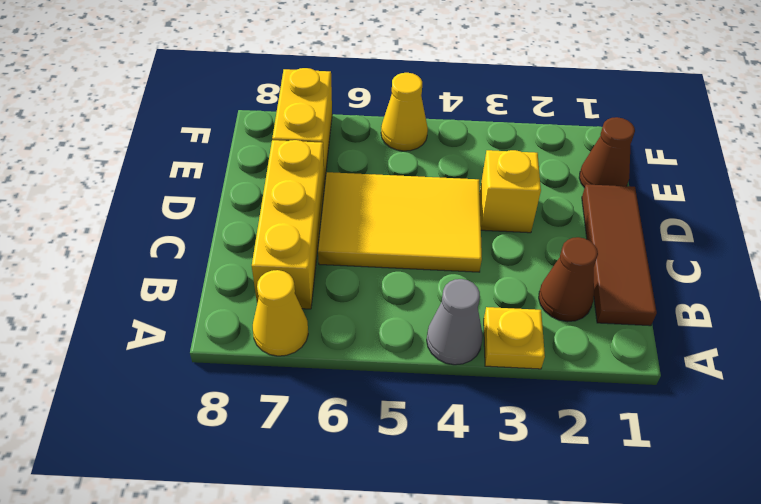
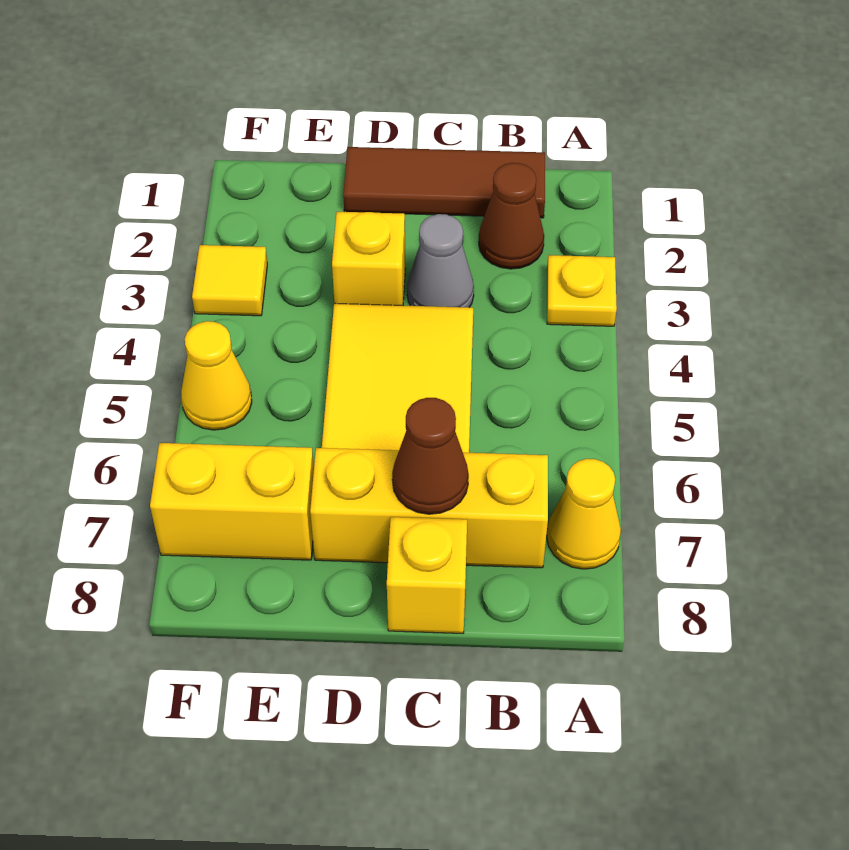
grey cone A4 level 1 -> grey cone C3 level 1
none -> yellow brick C8 level 1
brown cone E1 level 1 -> brown cone C7 level 2
none -> yellow tile F3 level 1

